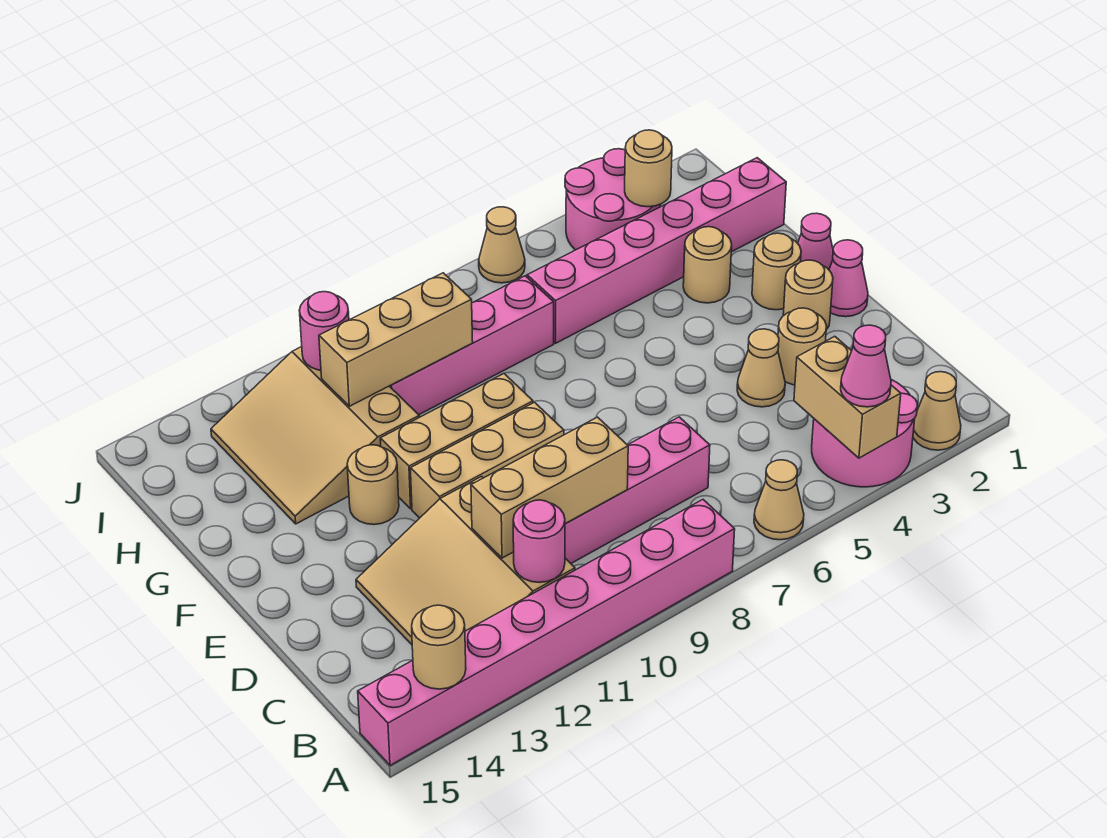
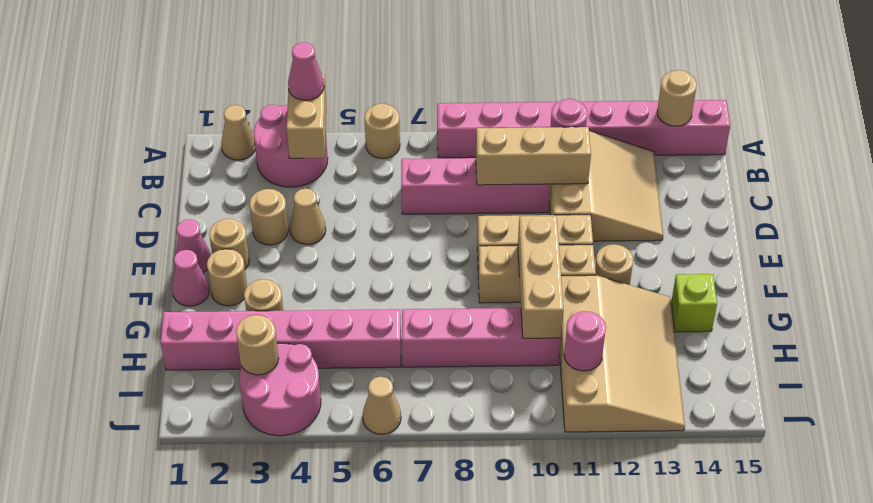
tan cone A6 level 1 -> tan round brick A6 level 1
tan slope G11:I13 level 1 top 11 -> tan slope G11:J13 level 1 top 11
none -> lime brick G14 level 1
tan brick H9:H11 level 2 -> tan brick F10:H10 level 2

